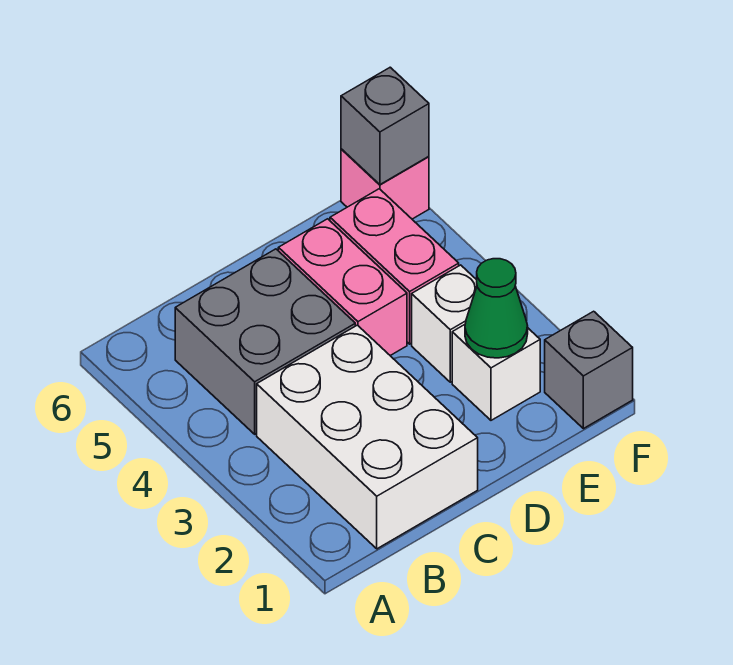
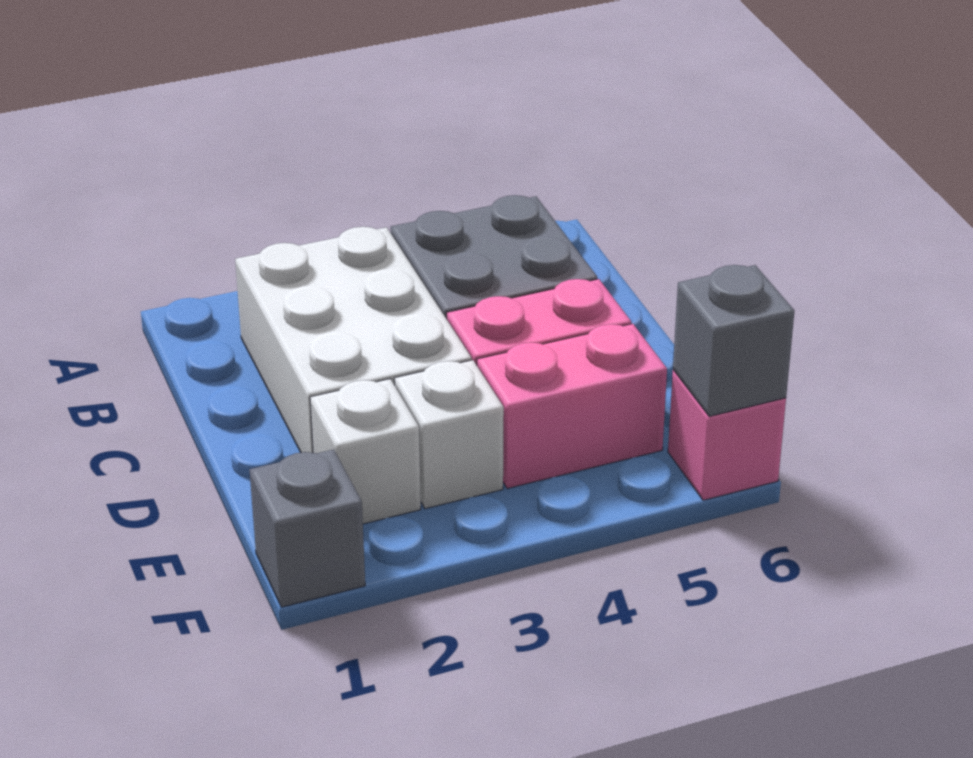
white brick B1:C3 level 1 -> white brick B2:D3 level 1
green cone E2 level 2 -> none

